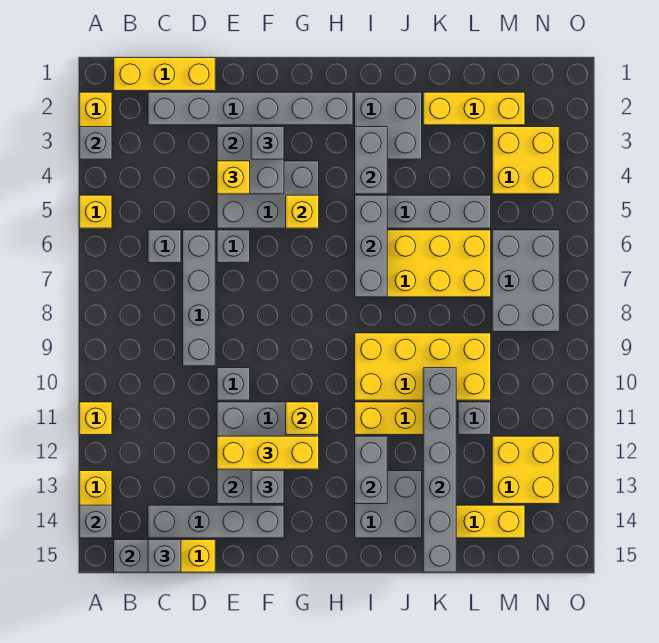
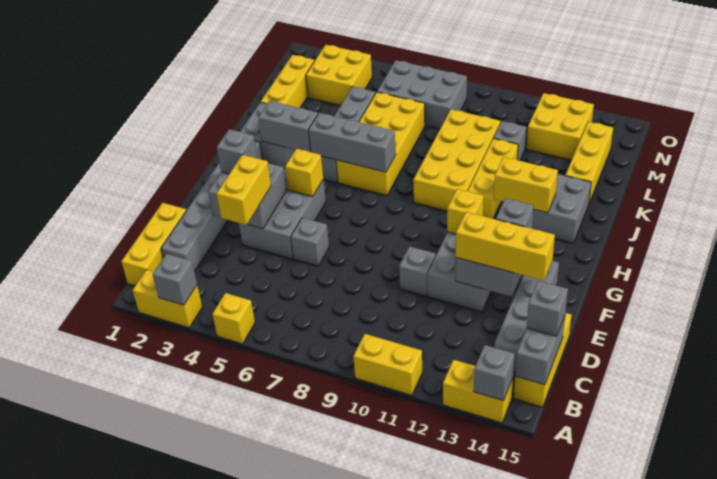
yellow brick A11 level 1 -> yellow brick A10:A11 level 1
grey brick C6 level 1 -> none
grey brick D6:D9 level 1 -> none
yellow brick E4 level 3 -> yellow brick D4:E4 level 3
yellow brick E12:G12 level 3 -> yellow brick E12:E14 level 3
grey brick I12:I13 level 2 -> yellow brick I12:I13 level 2
grey brick K10:K15 level 2 -> none

